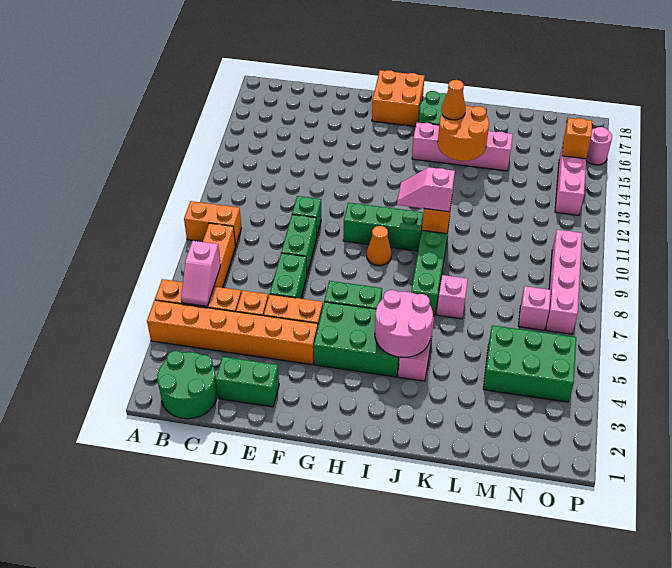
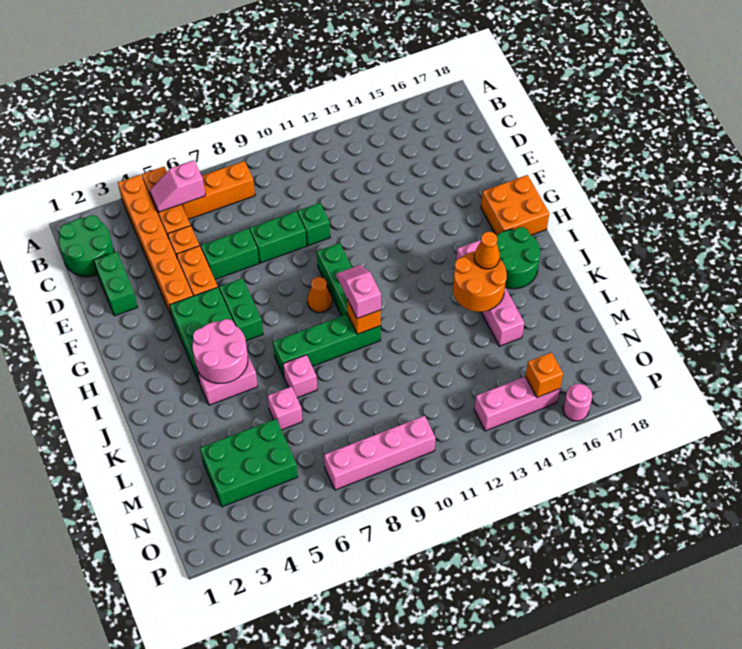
orange brick A9:B9 level 1 -> none
green brick M4:O5 level 1 -> green brick M3:N5 level 1
pink brick N7 level 1 -> pink brick L6 level 1

